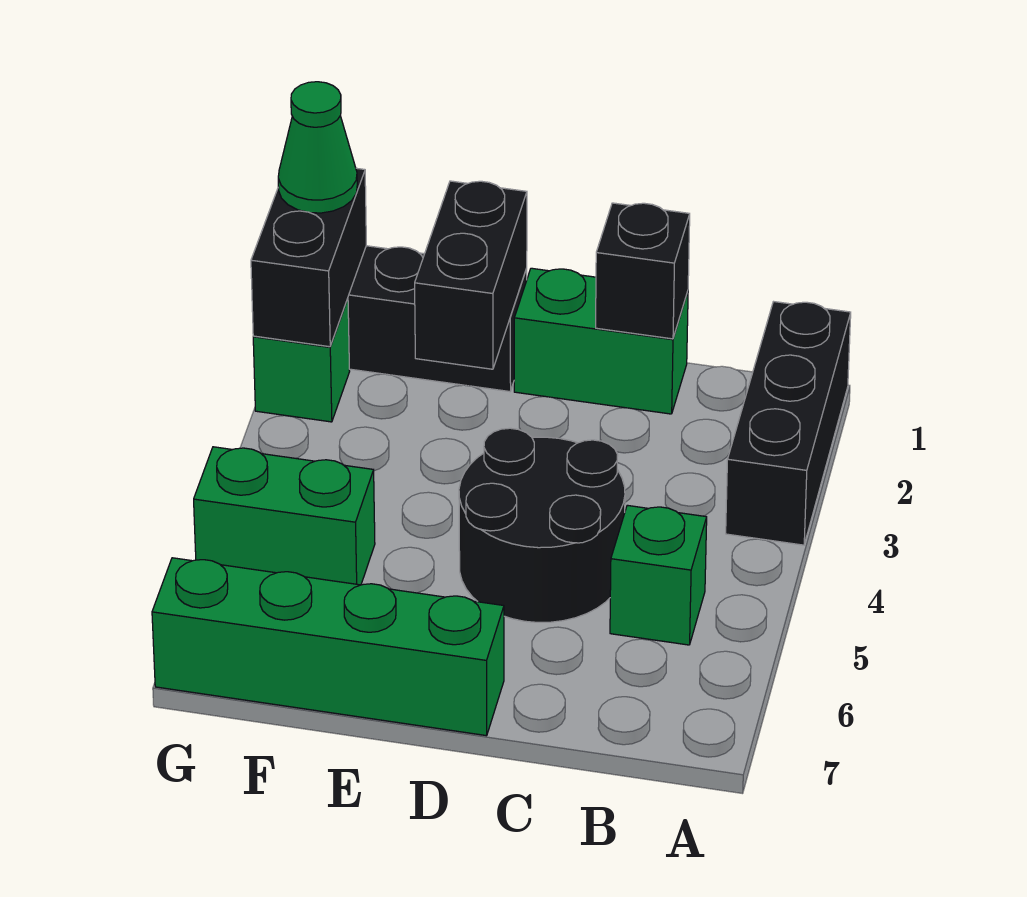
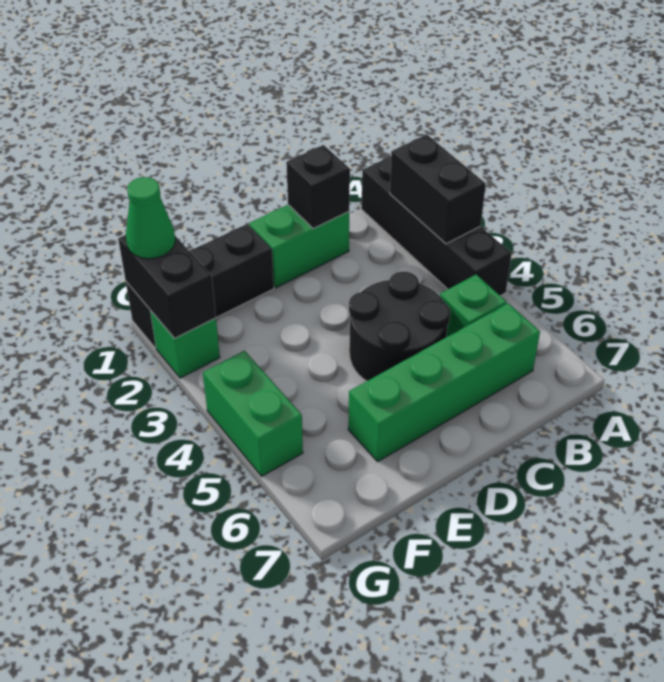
black brick A1:A3 level 1 -> black brick A1:A4 level 1
green brick D7:G7 level 1 -> green brick B6:E6 level 1
black brick E1:E2 level 2 -> black brick A2:A3 level 2
green brick F5:G5 level 1 -> green brick G4:G5 level 1

